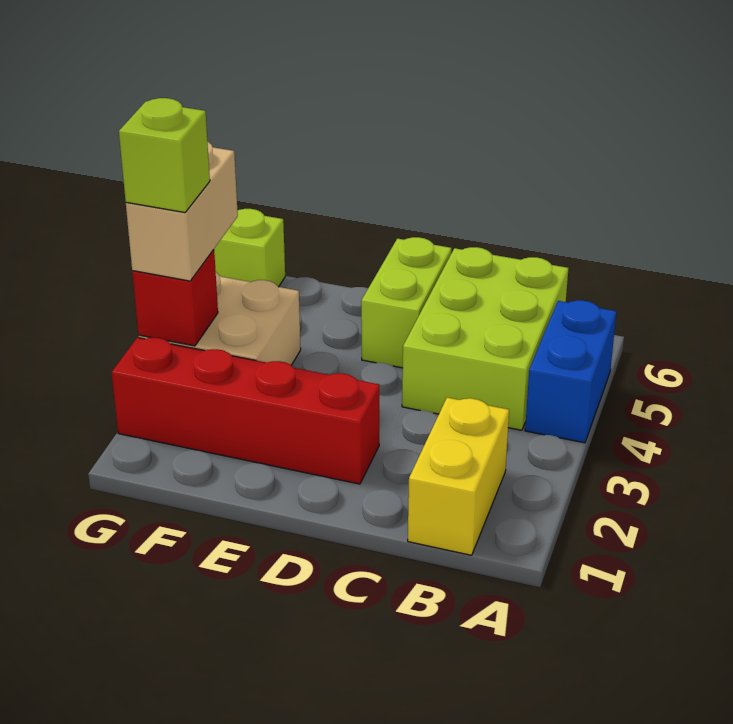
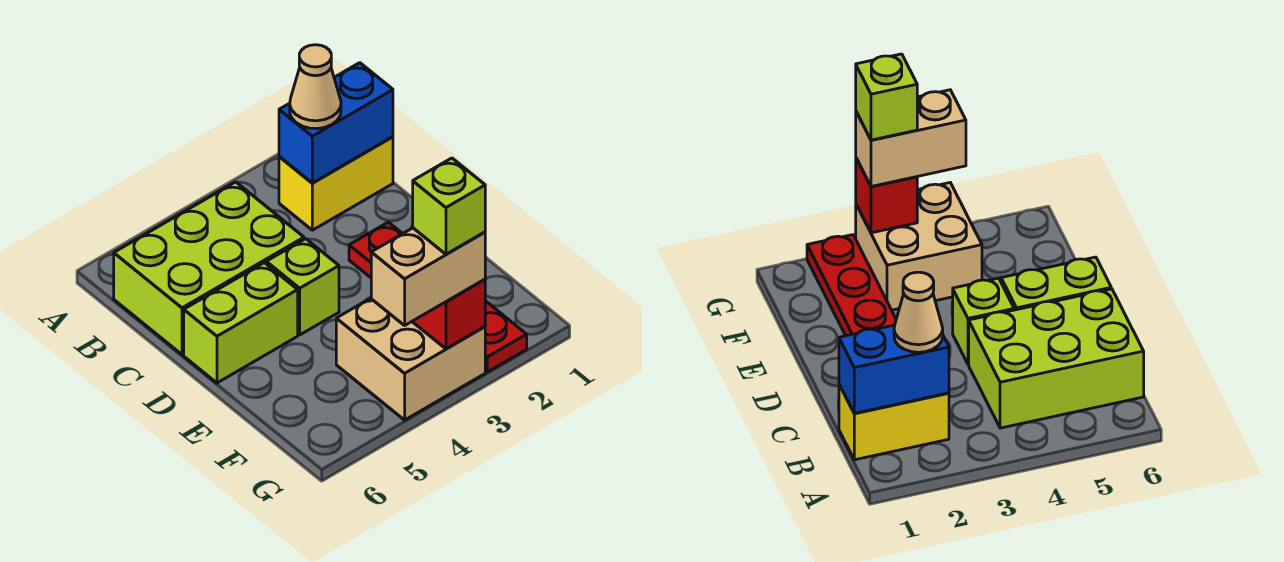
blue brick A4:A5 level 1 -> blue brick B1:B2 level 2
none -> tan cone B2 level 3
red brick D2:G2 level 1 -> red plate D2:G2 level 1
lime brick G6 level 1 -> lime brick D4 level 1

